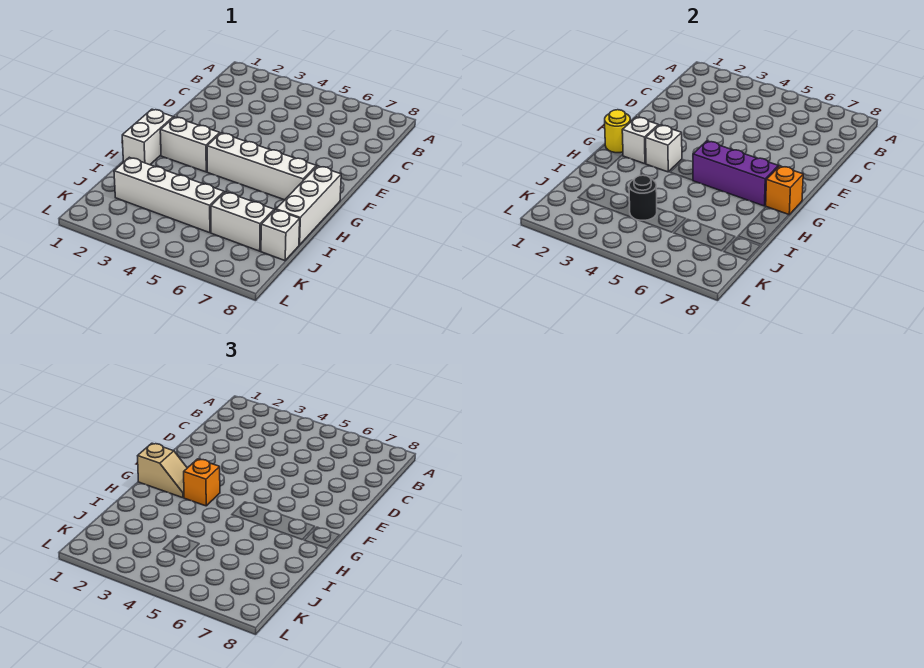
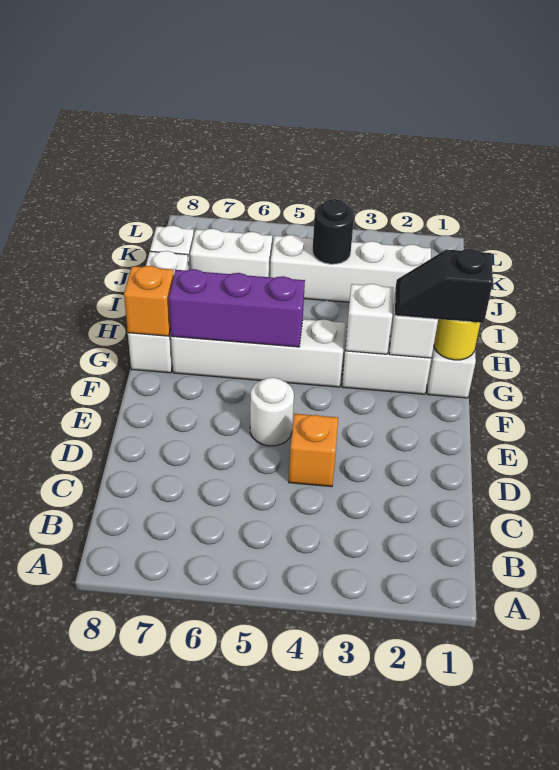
none -> white round brick E5 level 1
tan slope G1:G2 level 3 top 1 -> black slope G1:G2 level 3 top 1
orange brick G3 level 3 -> orange brick D4 level 1

